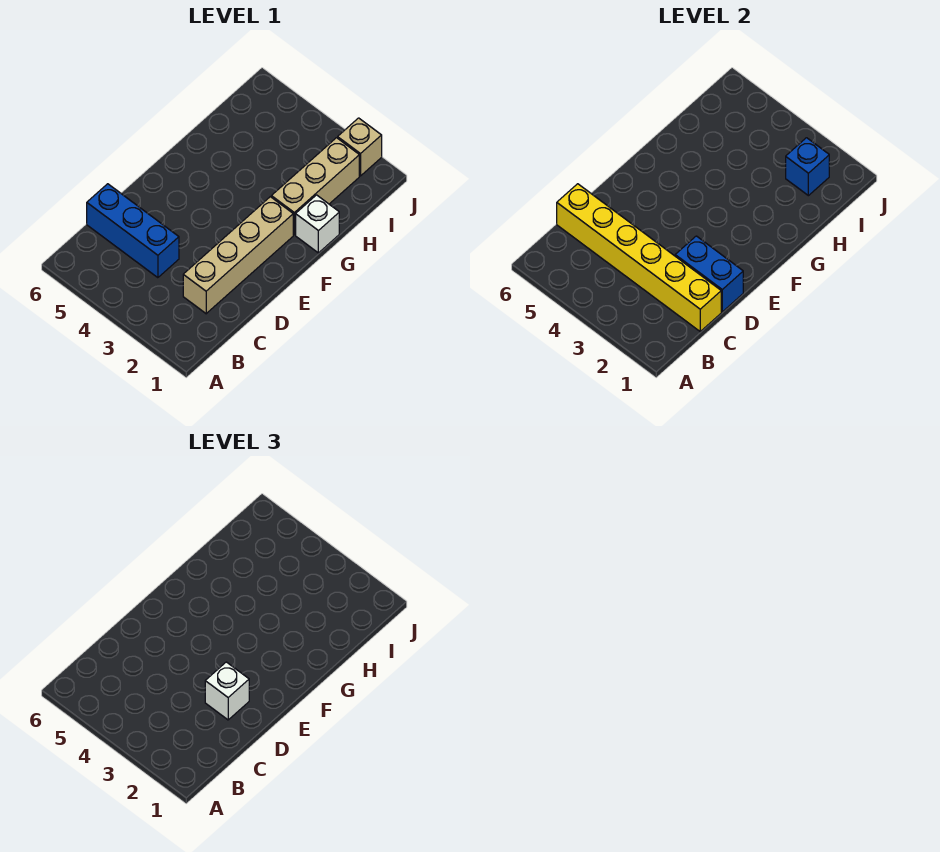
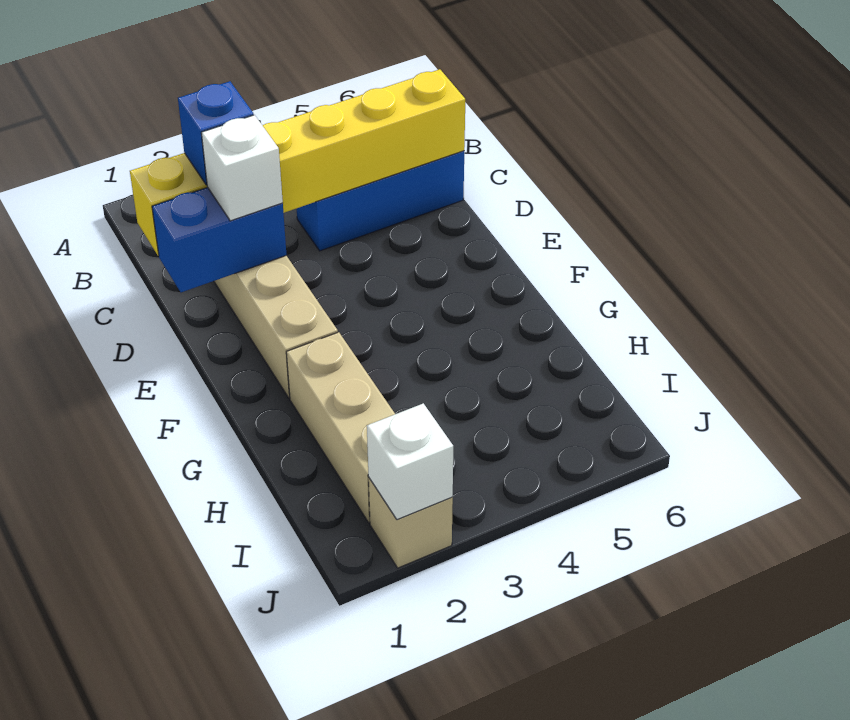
white brick G1 level 1 -> white brick J2 level 2
blue brick I2 level 2 -> blue brick C2 level 3

